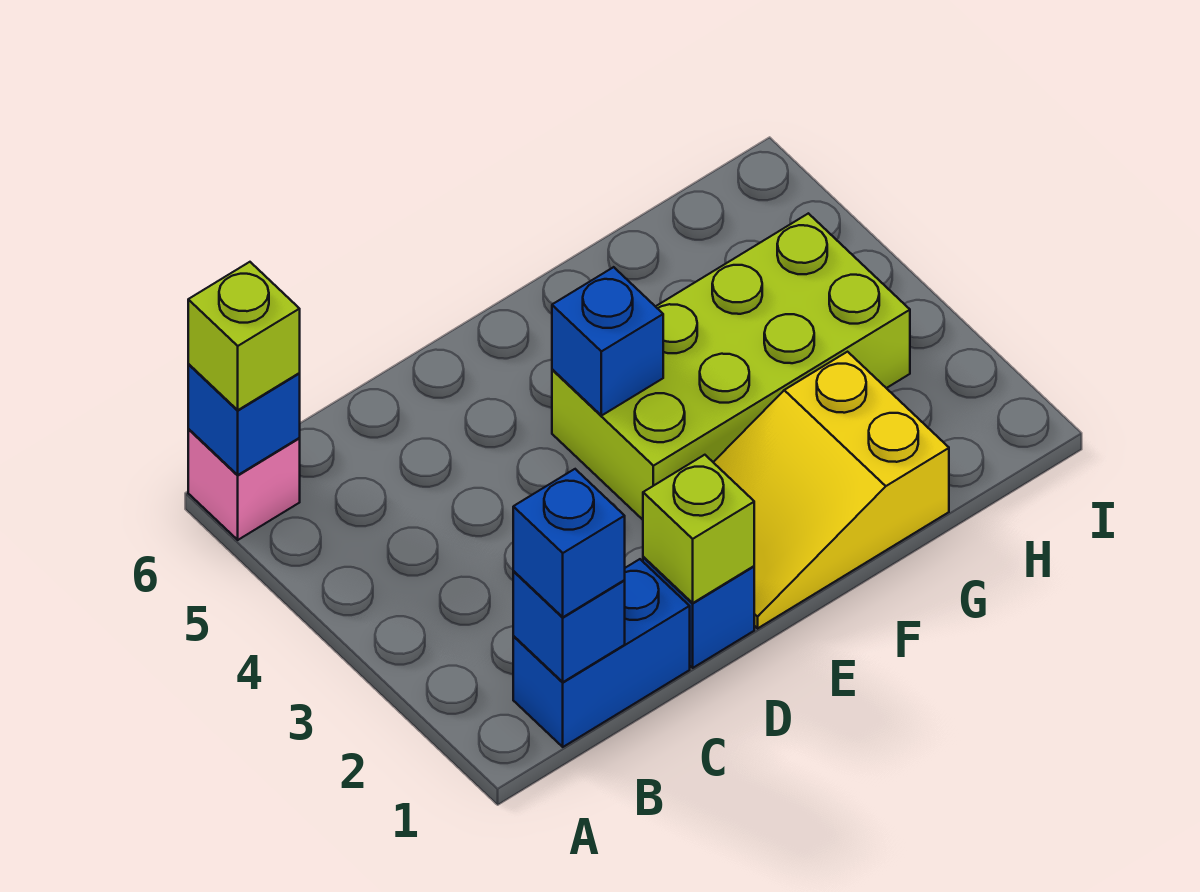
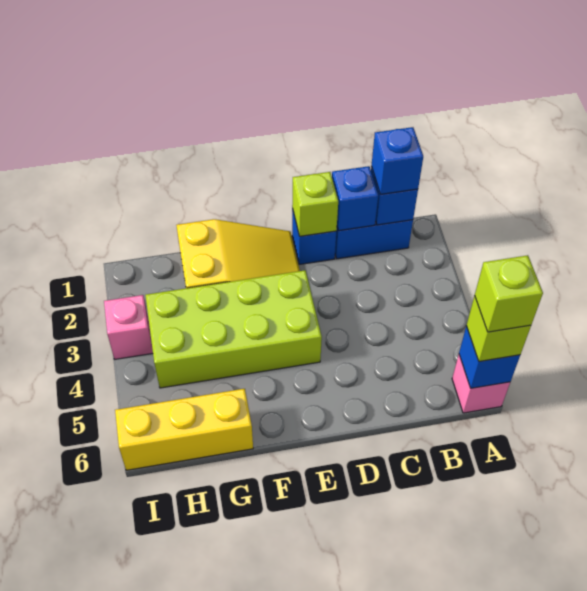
none -> lime brick A6 level 4
blue brick E4 level 2 -> blue brick C1 level 2
none -> yellow brick G6:I6 level 1
none -> pink brick I3 level 1

